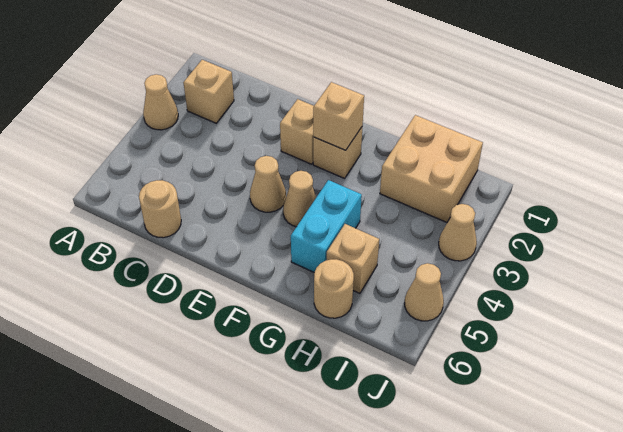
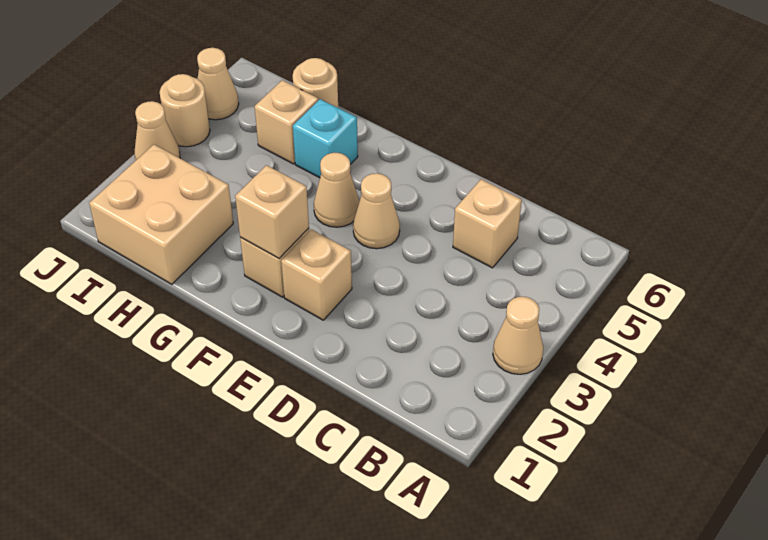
tan brick B2 level 1 -> tan brick C5 level 1
tan round brick C6 level 1 -> tan round brick J4 level 1
cyan brick G4:G5 level 1 -> cyan brick G5 level 1

